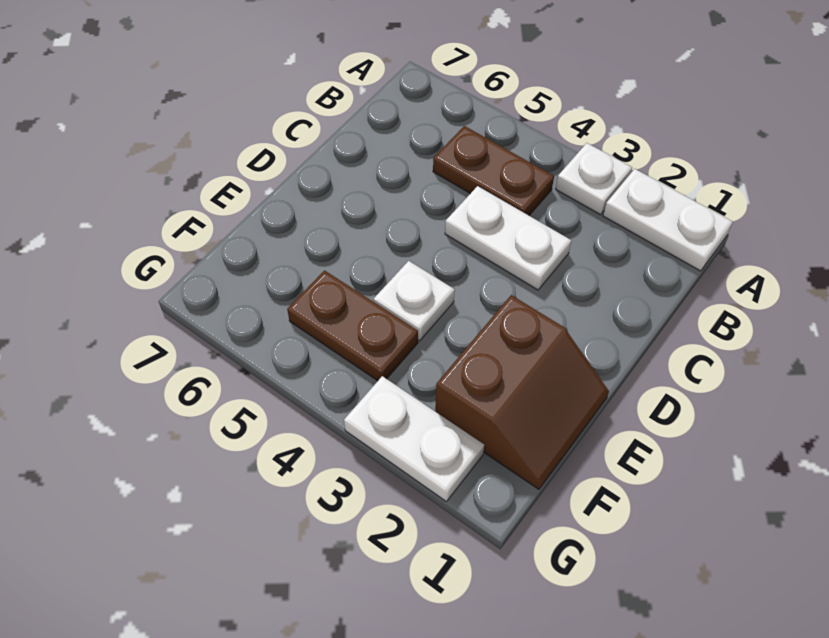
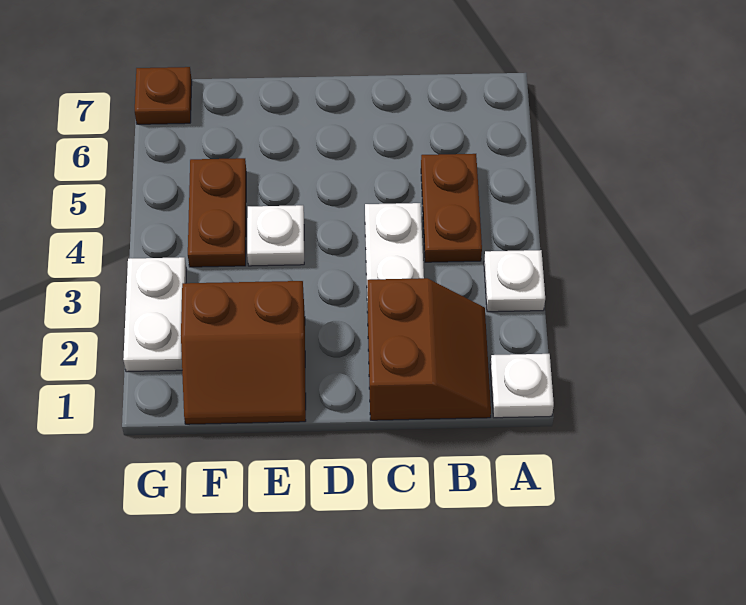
white plate A1:A2 level 1 -> white plate A1 level 1
none -> brown slope B1:C2 level 1 top C
none -> brown plate G7 level 1

